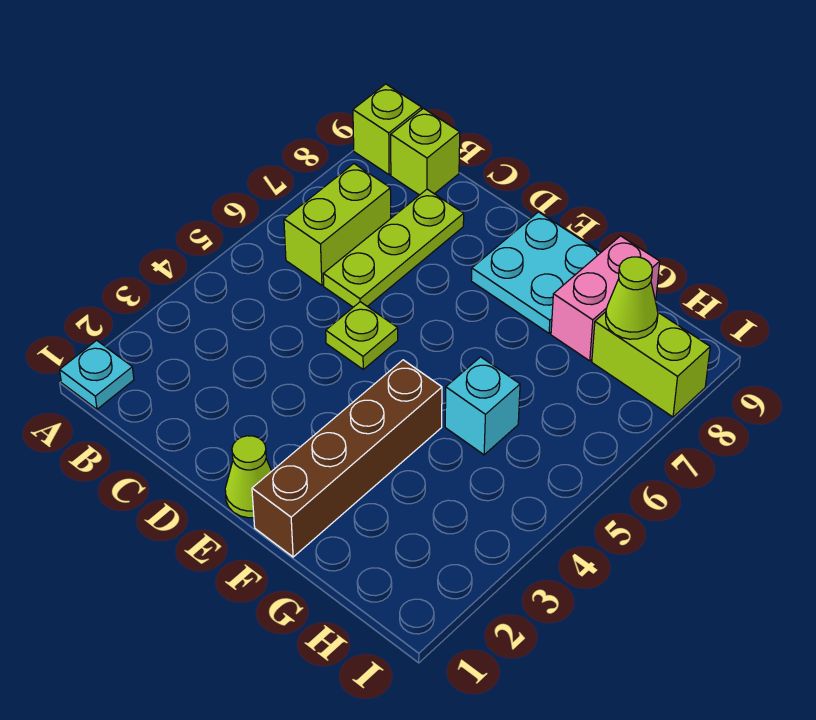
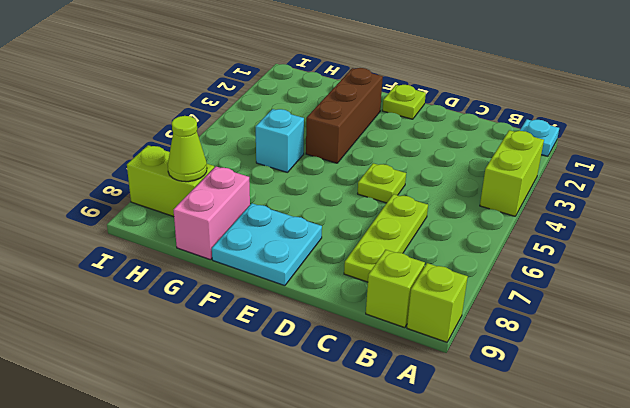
lime brick B6:B7 level 1 -> lime brick A3:A4 level 1
lime cone E1 level 1 -> lime plate E1 level 1
brown brick F1:F4 level 1 -> brown brick F2:F4 level 1

